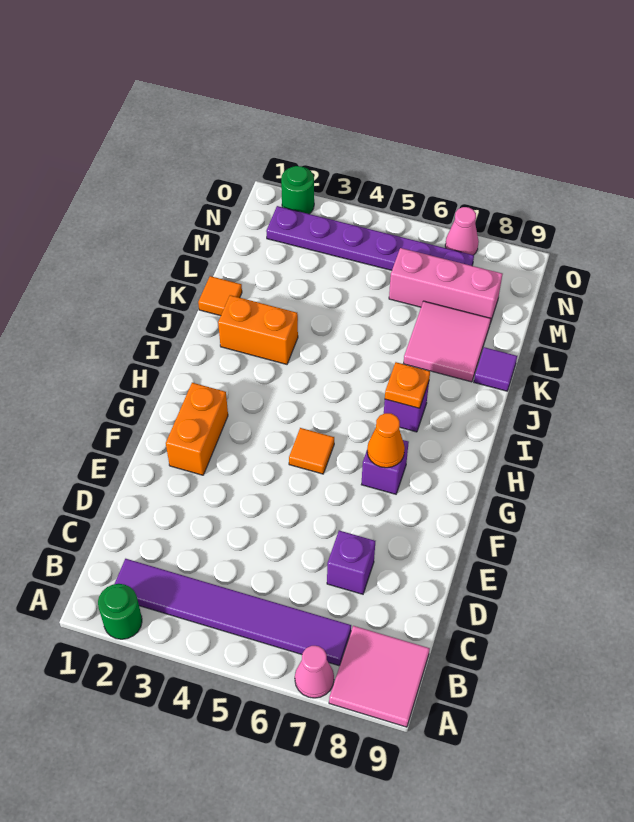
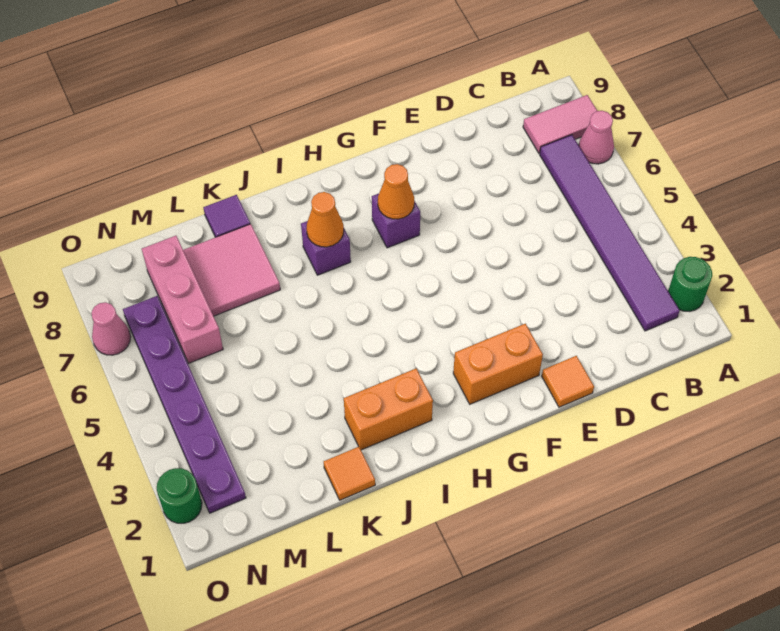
pink tile A8:B9 level 1 -> pink tile A8:B8 level 1
purple brick D7 level 1 -> none
orange tile G5 level 1 -> orange tile E1 level 1
orange plate I7 level 2 -> orange cone I7 level 2
orange brick J2:J3 level 1 -> orange brick I2:J2 level 1

